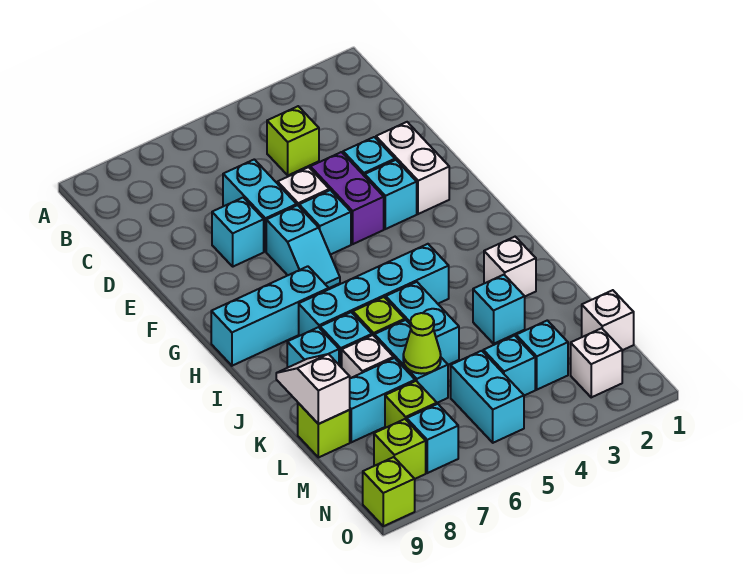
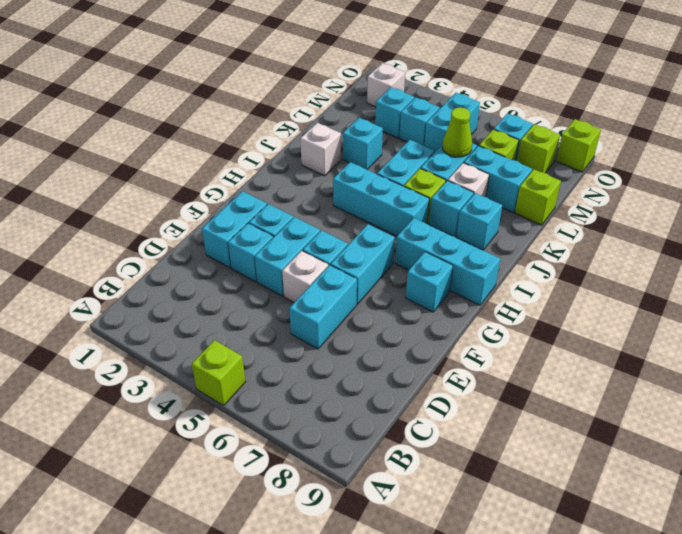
lime brick C4 level 1 -> lime brick A5 level 1
white brick E2:F2 level 1 -> cyan brick E2:F2 level 1
purple brick E4:F4 level 1 -> cyan brick E4:F4 level 1
cyan brick E7 level 1 -> cyan brick G8 level 1
cyan slope F6:G6 level 1 top F -> cyan brick F6:G6 level 1
cyan brick I4:I7 level 1 -> cyan brick I4:I6 level 1
white slope K9:L9 level 2 top L -> none
white brick M1 level 1 -> none

